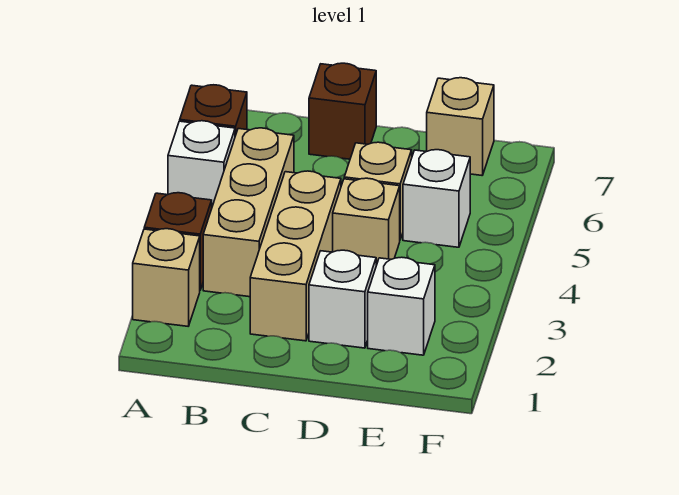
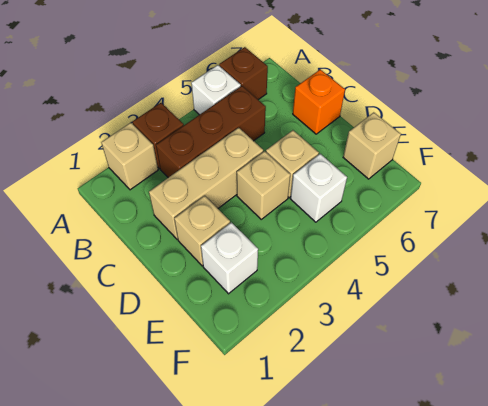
tan brick B3:B5 level 1 -> brown brick B3:B5 level 1
brown brick C7 level 1 -> orange brick C7 level 1
white brick D2 level 1 -> tan brick D2 level 1

